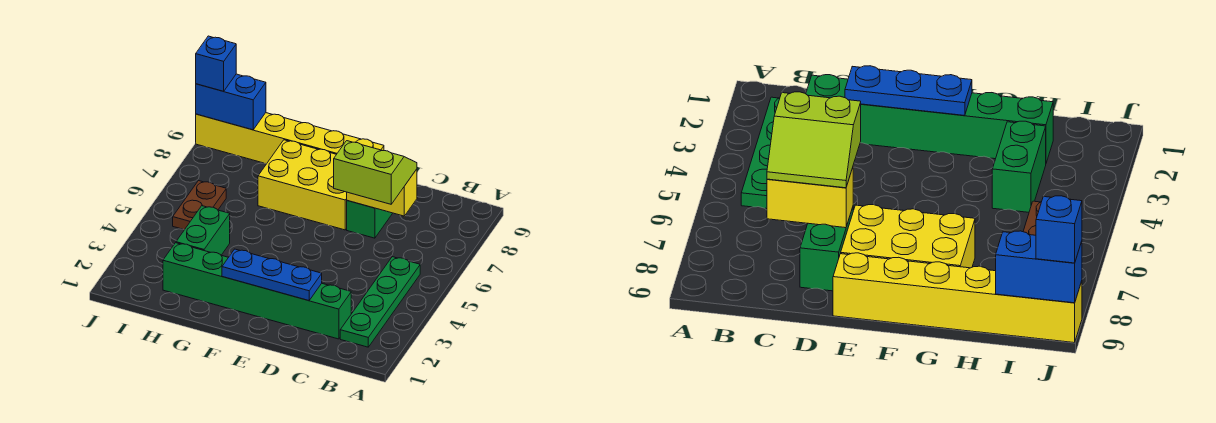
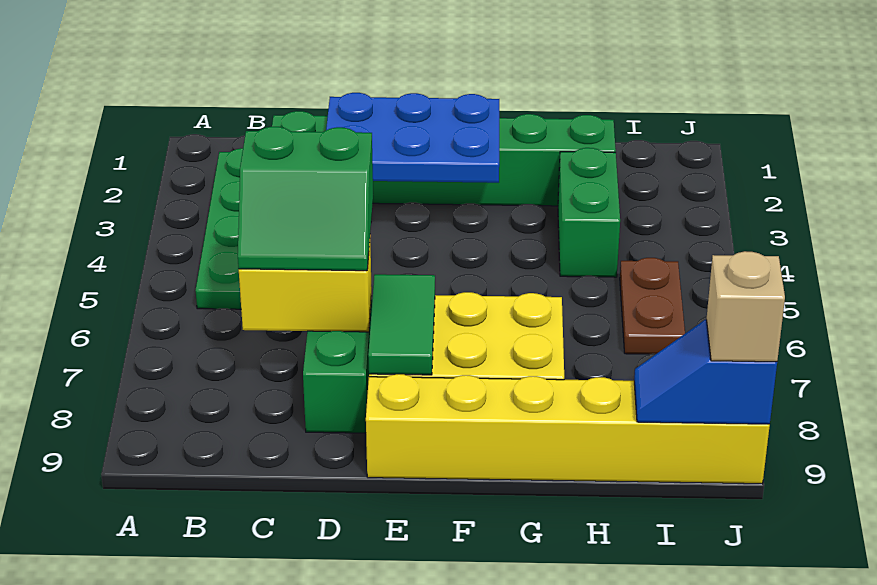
lime slope C6:D7 level 3 top 6 -> green slope C6:D7 level 3 top 6
blue plate D2:F2 level 2 -> blue plate D2:F3 level 2
none -> green tile E7:E8 level 2
blue brick I9:J9 level 2 -> blue slope I9:J9 level 2 top J
blue brick J9 level 3 -> tan brick J9 level 3

